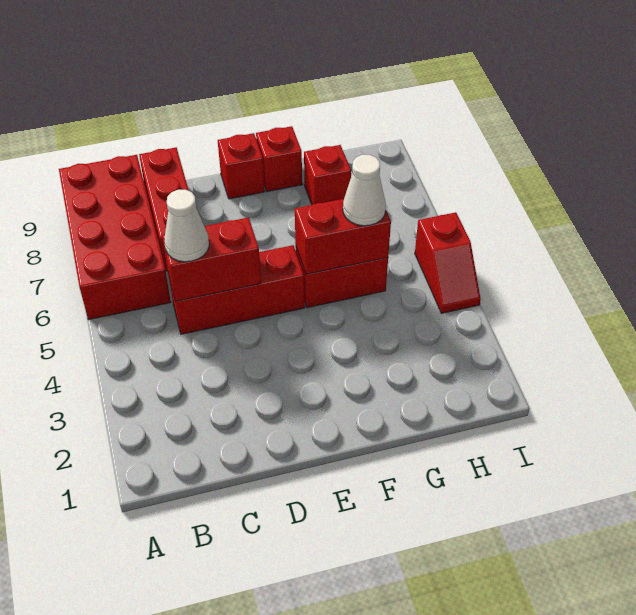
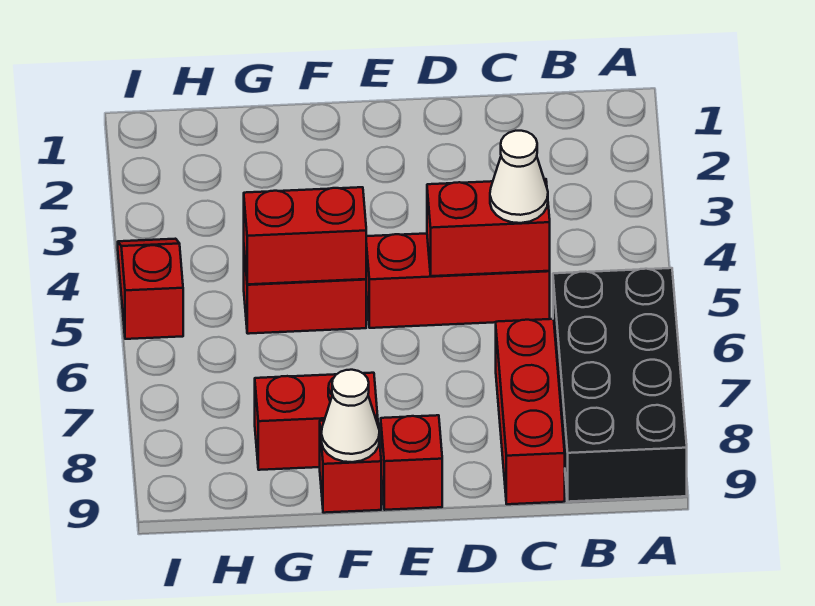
red brick A6:B9 level 1 -> black brick A6:B9 level 1
white cone G5 level 3 -> white cone F9 level 2
red brick G8 level 1 -> red brick F8:G8 level 1

